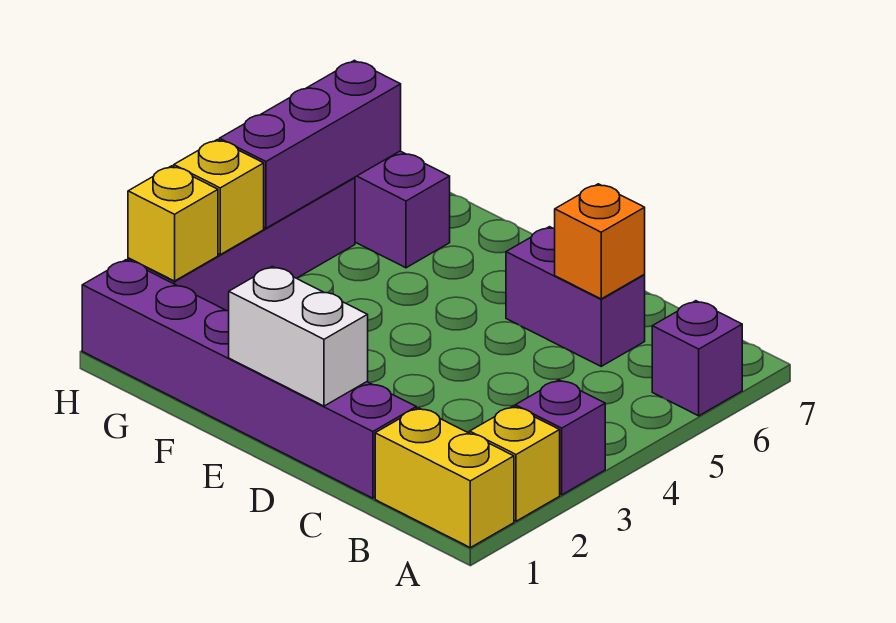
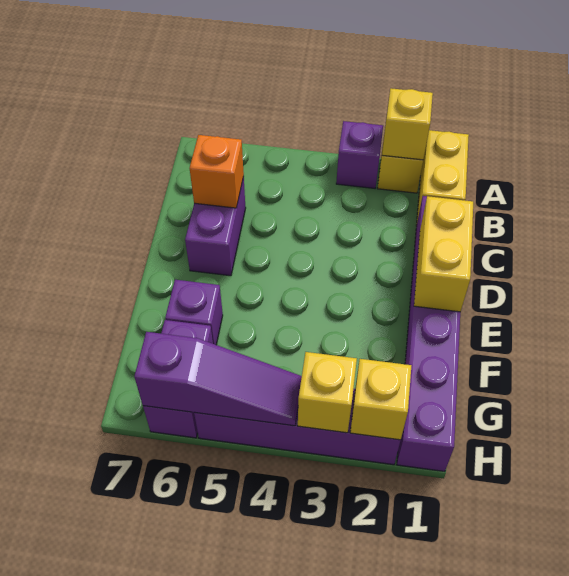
none -> yellow brick A2 level 2
purple brick A6 level 1 -> purple brick F6 level 1
white brick D1:E1 level 2 -> yellow brick D1:E1 level 2
purple brick H4:H6 level 2 -> purple slope H4:H6 level 2 top 6

